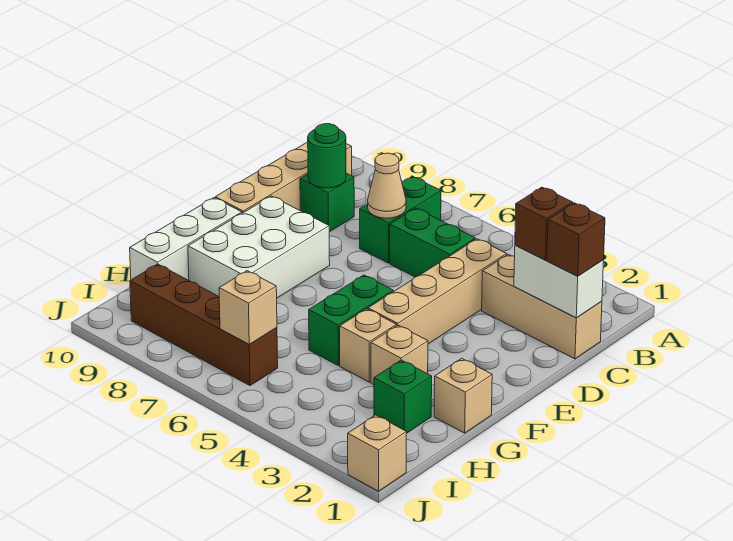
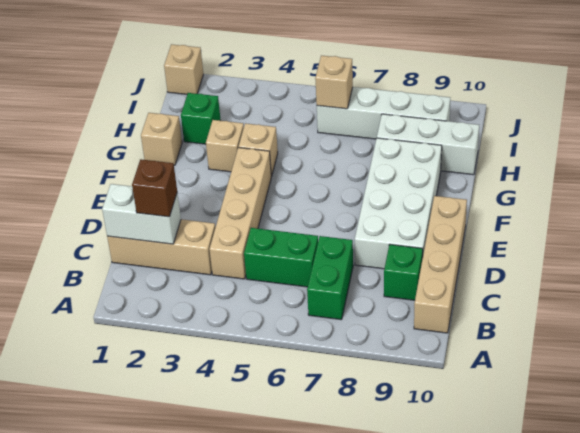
brown brick C1 level 3 -> none
tan cone C7 level 2 -> none
green round brick C9 level 2 -> none
white brick E8:G9 level 1 -> white brick D8:G9 level 1
green brick F5:G5 level 1 -> none
white brick F10:H10 level 1 -> white brick H8:H10 level 1
brown brick I6:I9 level 1 -> white brick I6:I9 level 1

